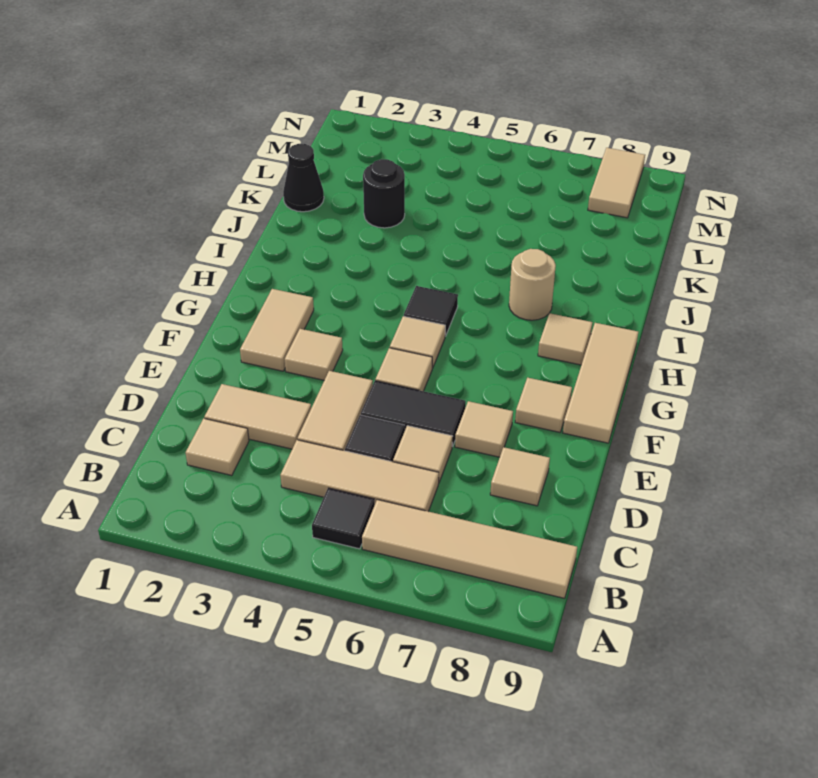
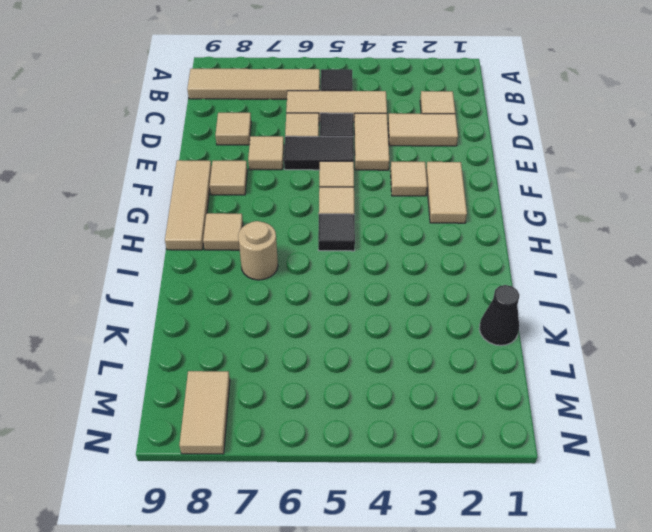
black round brick K3 level 1 -> none

